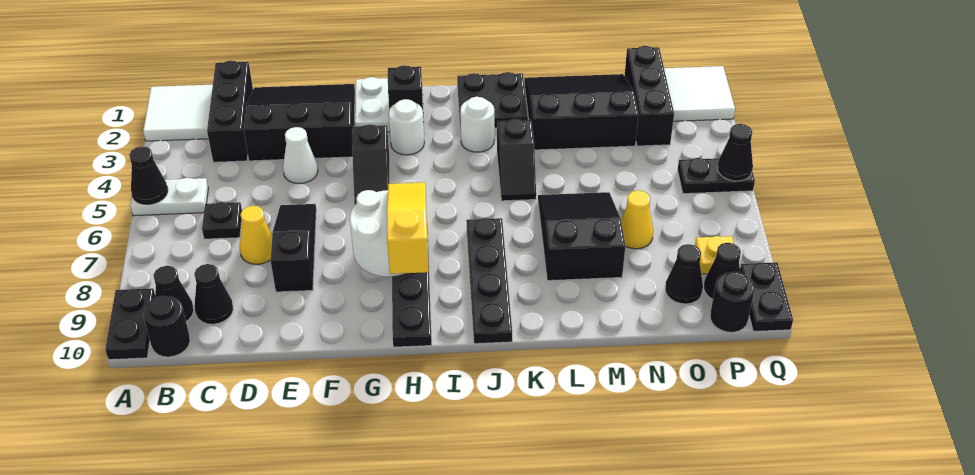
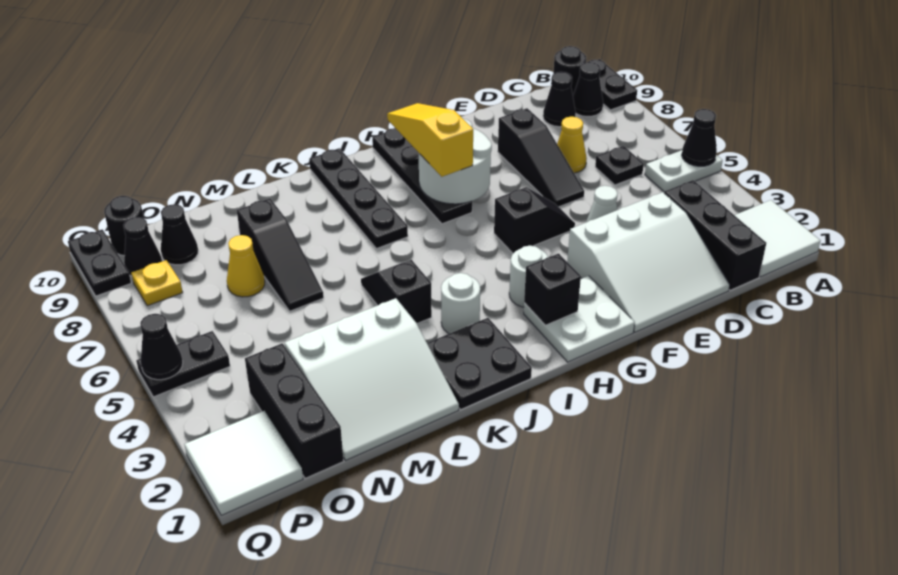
black slope D1:F3 level 1 top 3 -> white slope D1:F3 level 1 top 3
black slope G4:G5 level 1 top 4 -> black slope F5:G5 level 1 top G
yellow slope H7:H9 level 3 top 9 -> yellow slope H7:H9 level 3 top 7
black slope L1:N3 level 1 top 3 -> white slope L1:N3 level 1 top 3
black slope L6:M8 level 1 top 8 -> black slope M6:M8 level 1 top 8

